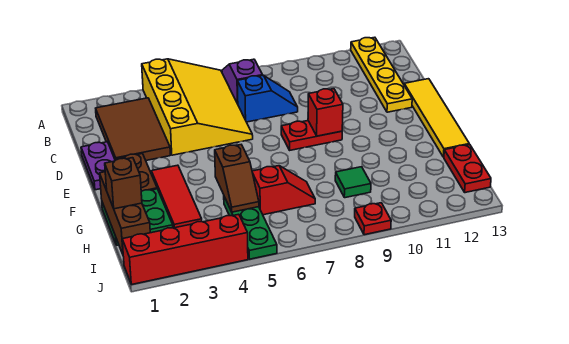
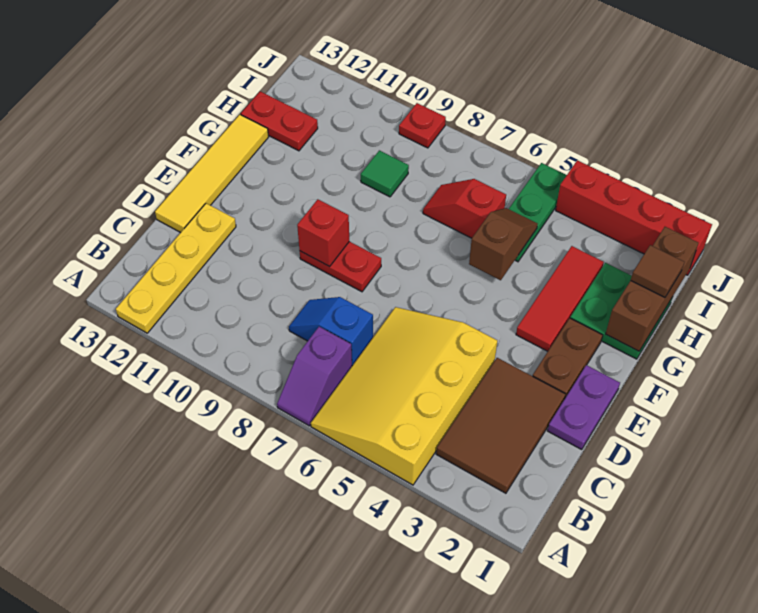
brown brick H1 level 3 -> brown tile H1 level 3
red plate H13:I13 level 1 -> red plate H12:H13 level 1

